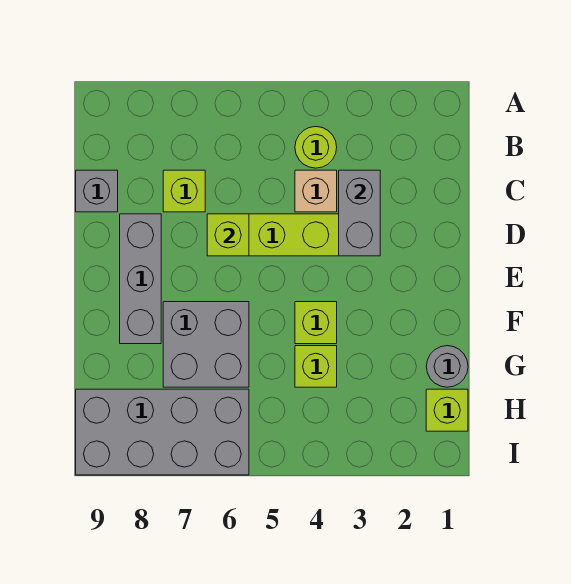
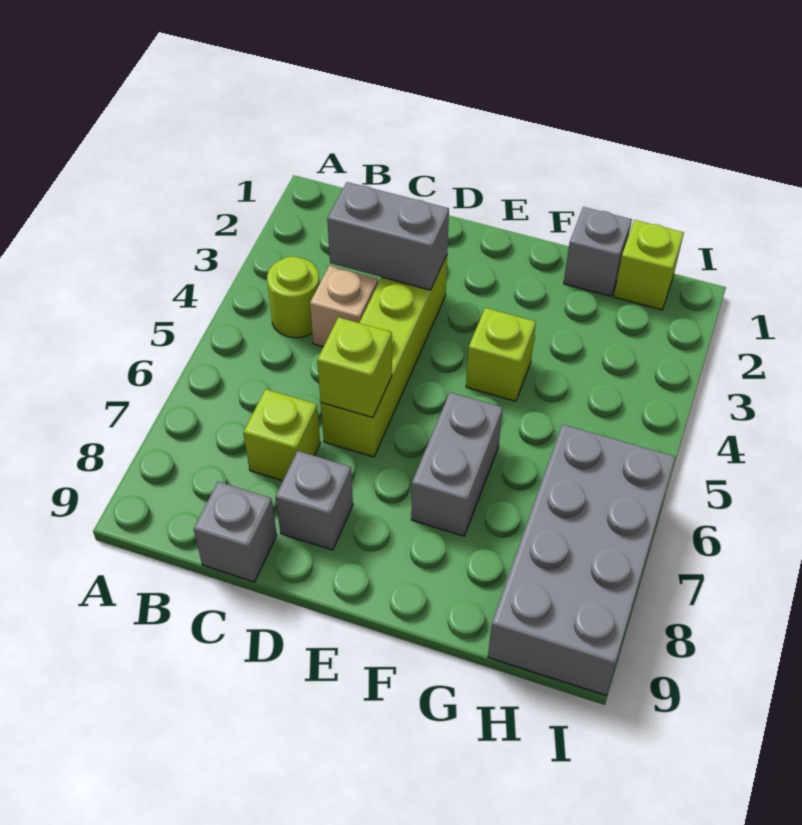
grey brick D8:F8 level 1 -> grey brick D8 level 1
grey brick F6:G7 level 1 -> grey brick F6:F7 level 1
grey round brick G1 level 1 -> grey brick G1 level 1
lime brick G4 level 1 -> none

